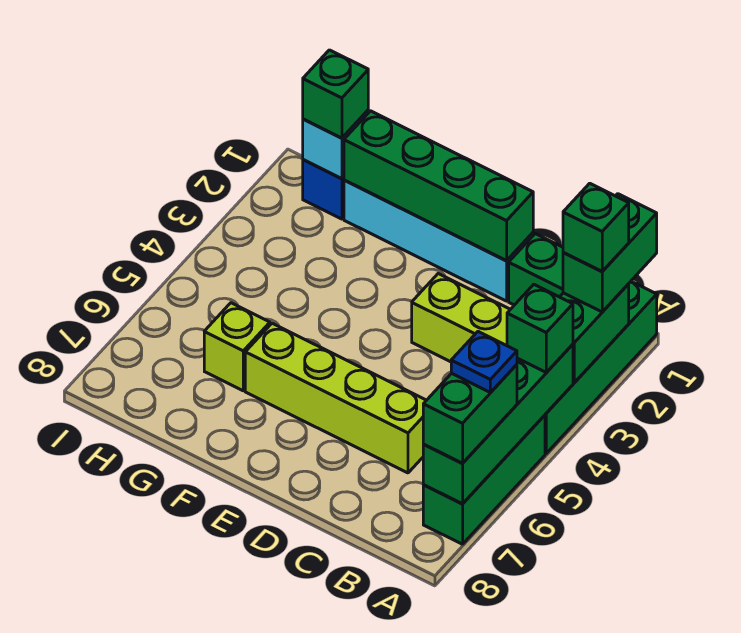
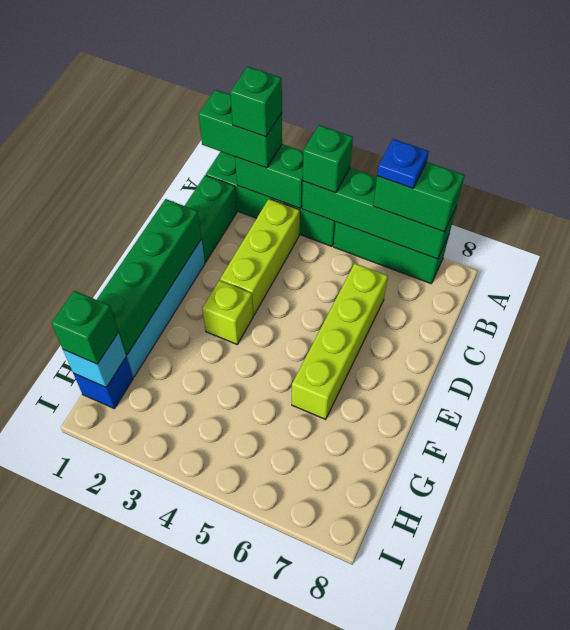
lime brick G6 level 1 -> lime brick E3 level 1

